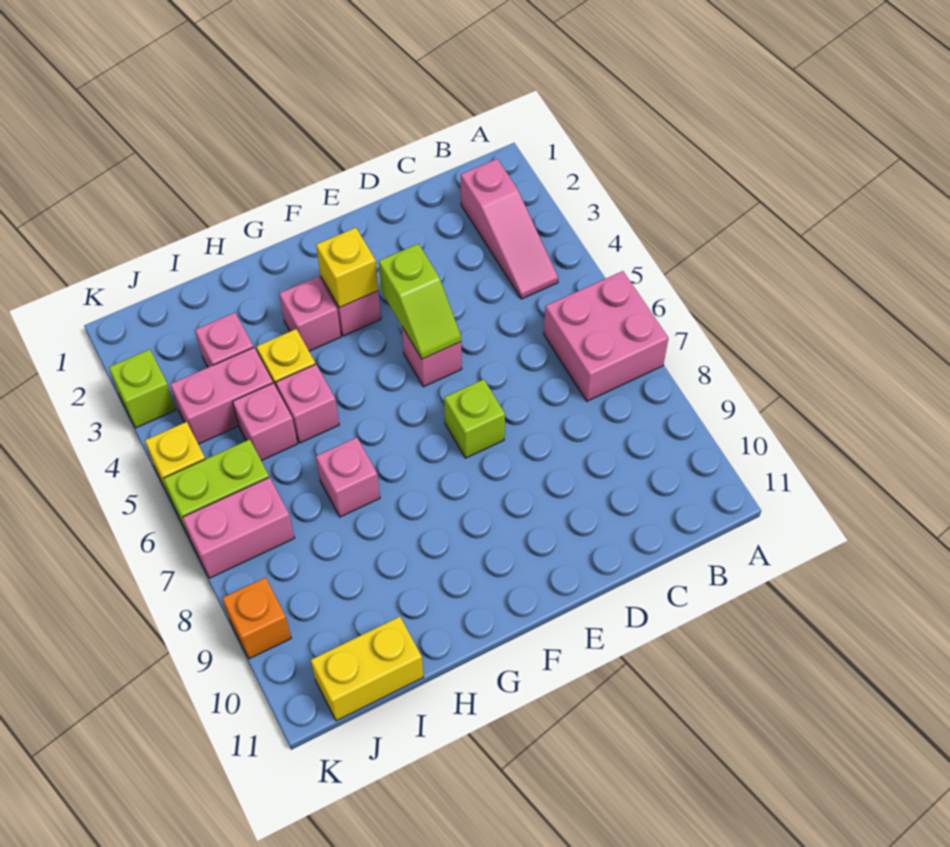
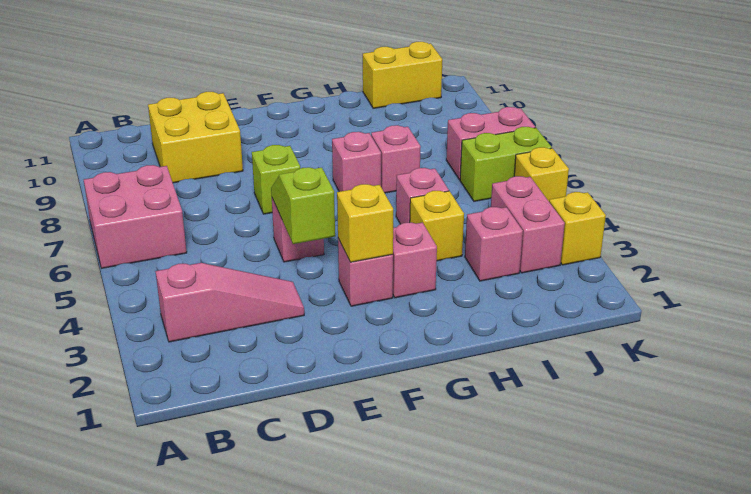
pink slope B2:B4 level 1 top 2 -> pink slope B3:D3 level 1 top B
none -> yellow brick C9:D10 level 1
pink brick I4:J4 level 1 -> pink brick J3:J4 level 1
pink brick I5 level 1 -> pink brick G7 level 1
lime brick K3 level 1 -> yellow brick K3 level 1
orange brick K9 level 1 -> none

